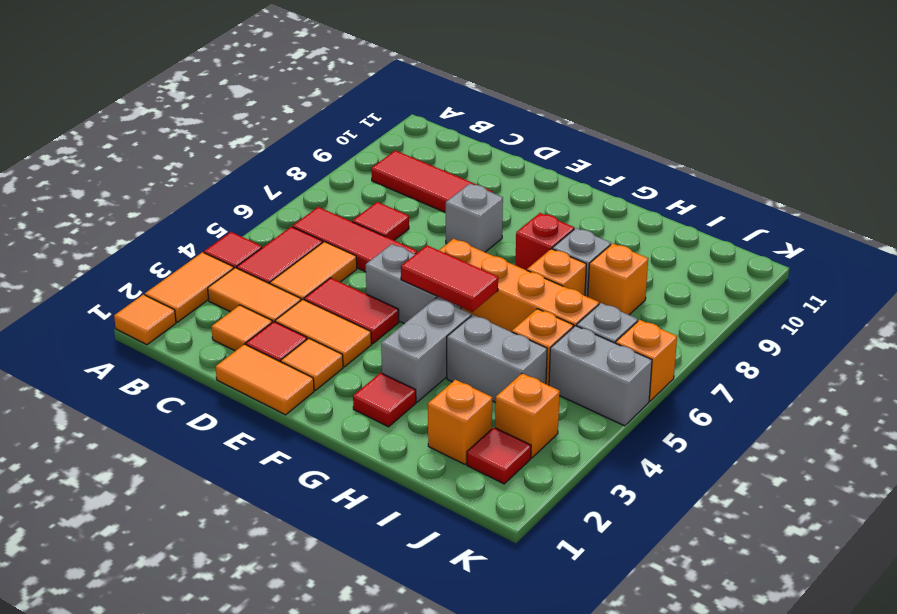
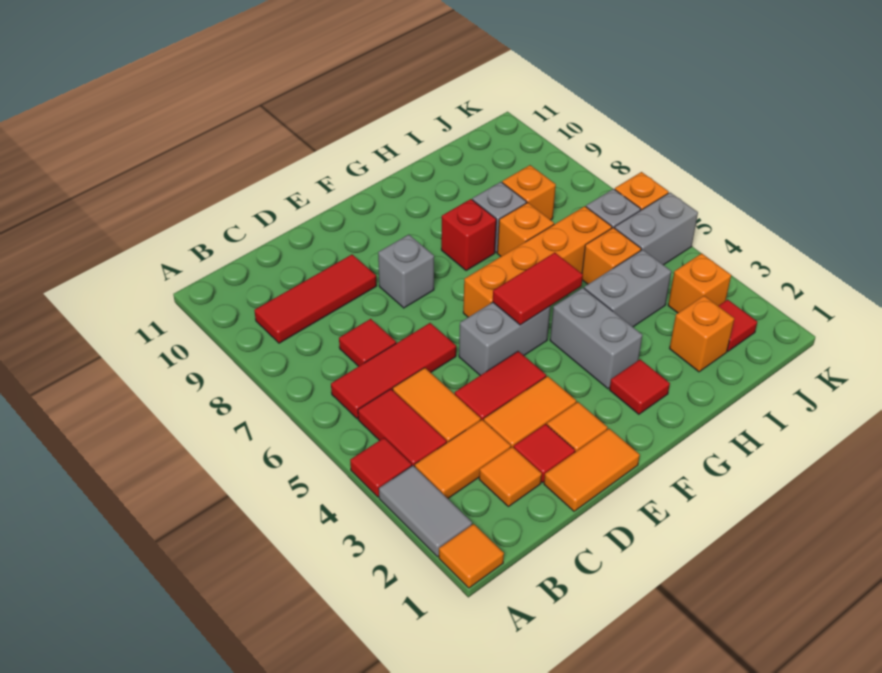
orange tile A2:A3 level 1 -> grey tile A2:A3 level 1

